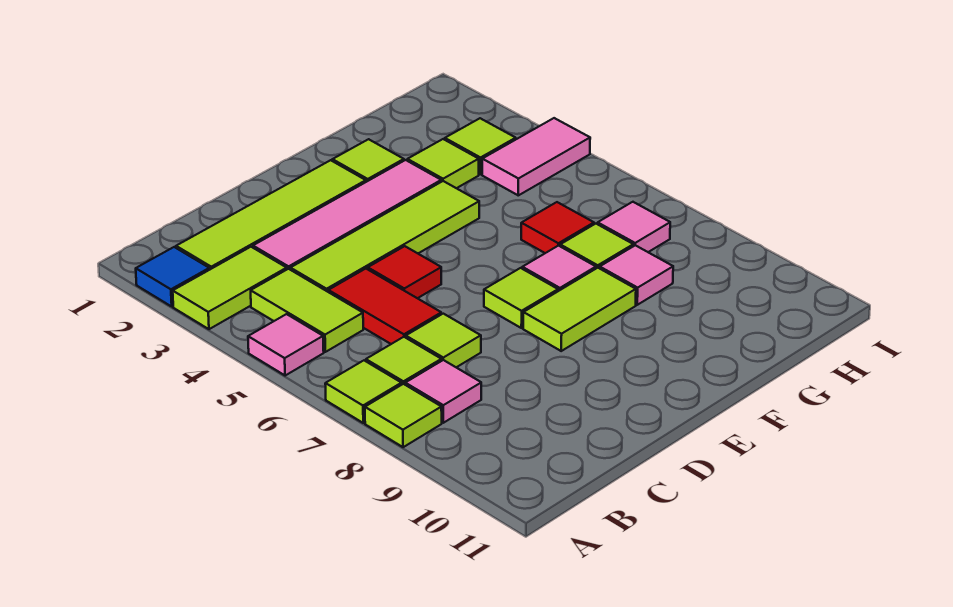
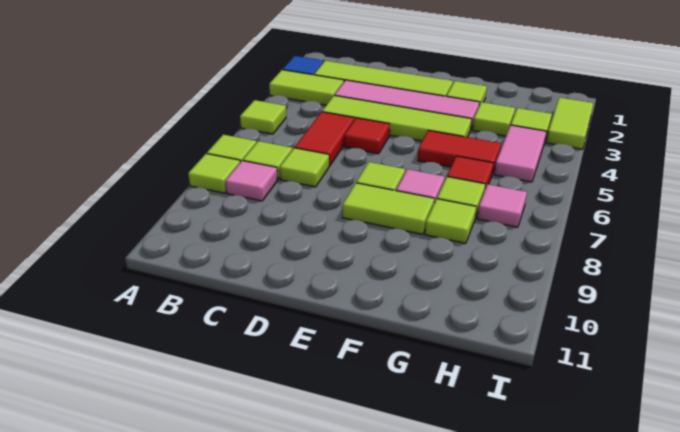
pink tile A5 level 1 -> lime tile A5 level 1
lime tile B4:B5 level 1 -> lime tile I2:I3 level 1
none -> red tile F5:G5 level 1
pink tile G8 level 1 -> lime tile G8 level 1
pink tile H4:I4 level 1 -> pink tile H4:H5 level 1

